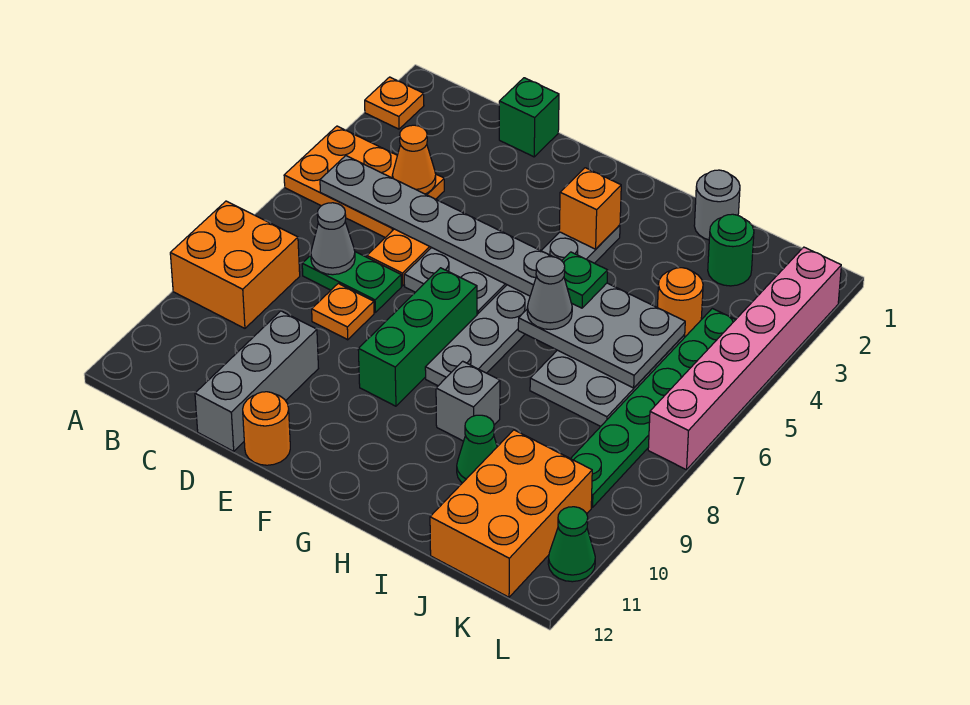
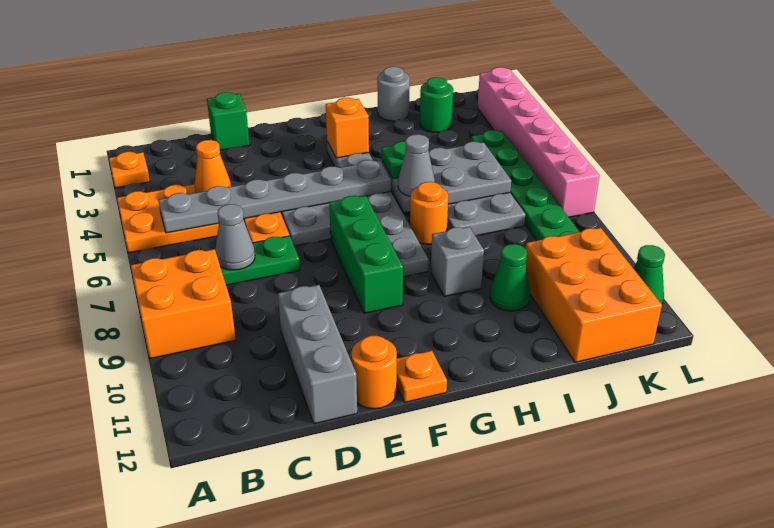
orange plate D8 level 1 -> orange plate F12 level 1
orange round brick J4 level 1 -> orange round brick H7 level 1

